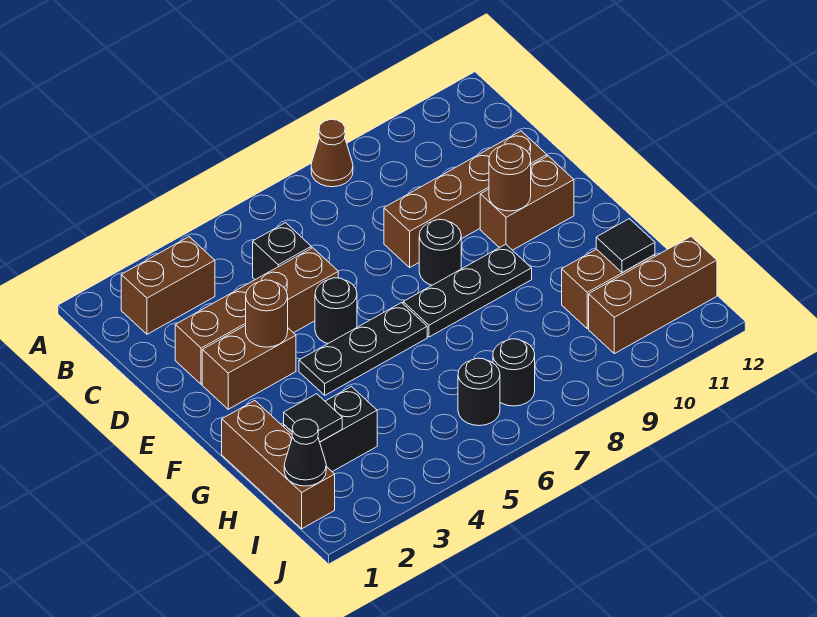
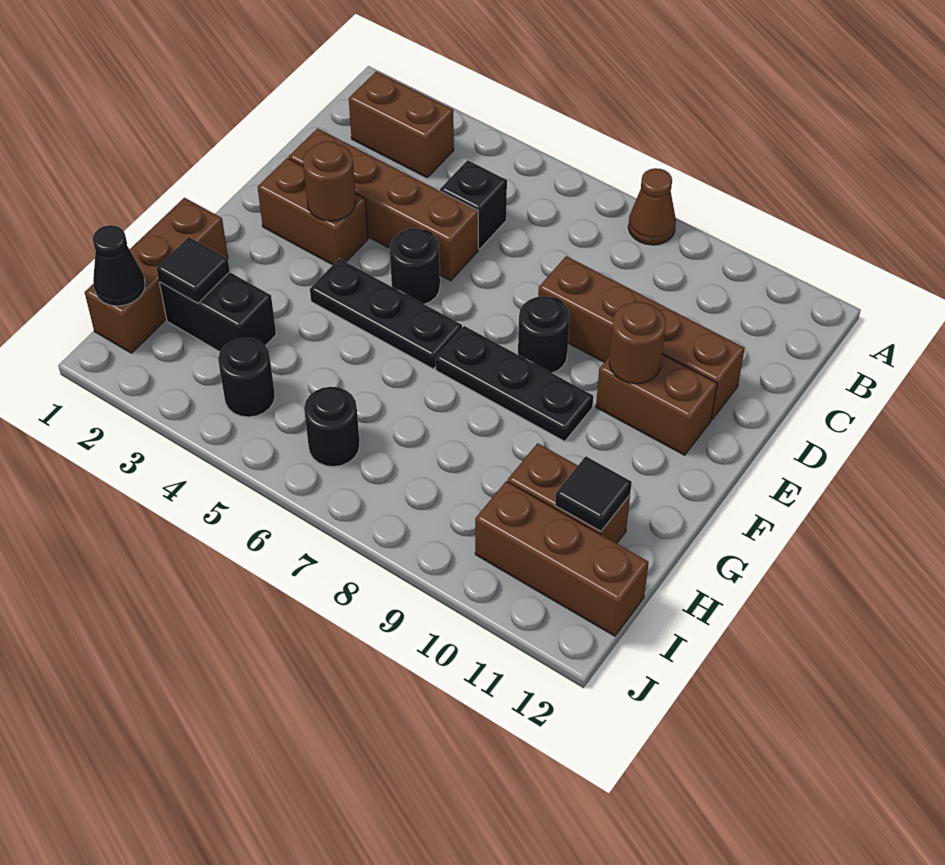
black round brick I7 level 1 -> black round brick I4 level 1

